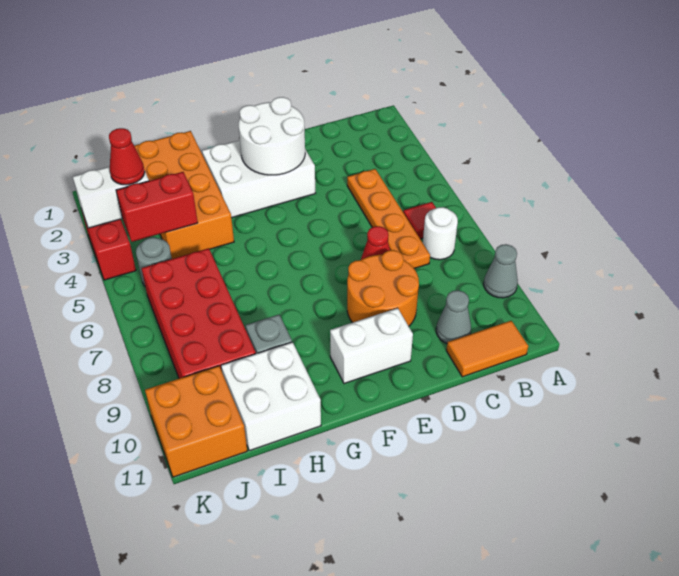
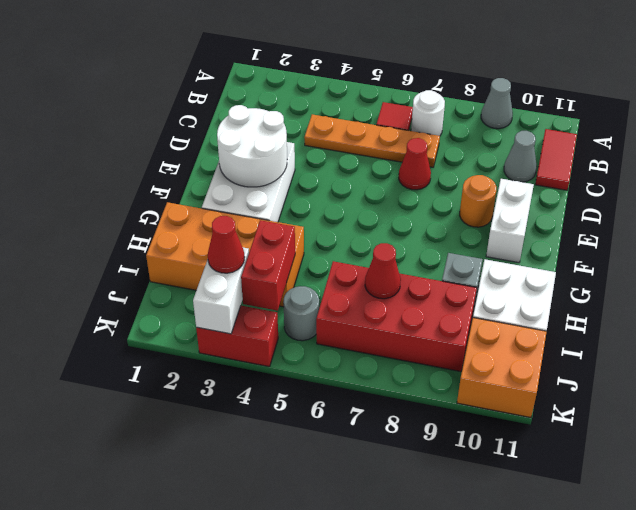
orange tile B11:C11 level 1 -> red tile B11:C11 level 1
orange round brick D8:E9 level 1 -> orange round brick E9 level 1
none -> red cone I7 level 2

